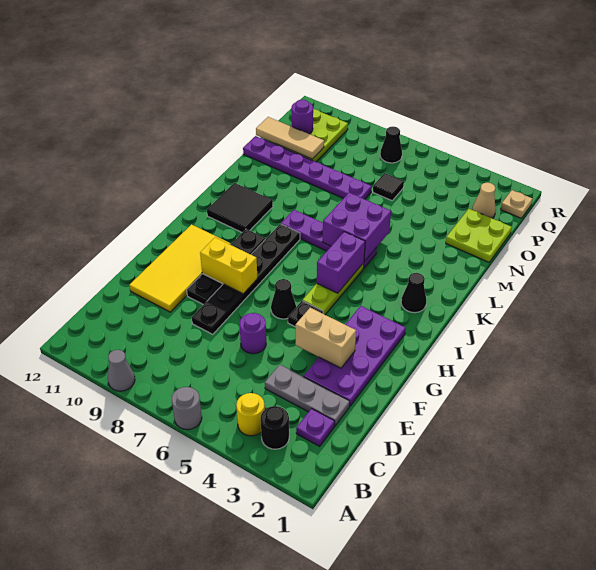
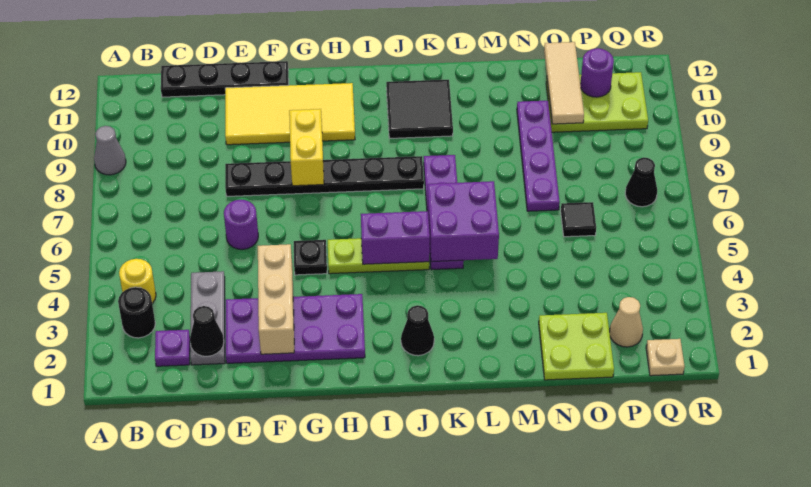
grey round brick A6 level 1 -> none
tan brick F3:F4 level 2 -> tan brick F2:F4 level 2
black plate F9:I9 level 1 -> black plate C12:F12 level 1
black cone G6 level 1 -> black cone D2 level 2
purple plate N7:N12 level 1 -> purple plate N7:N10 level 1

